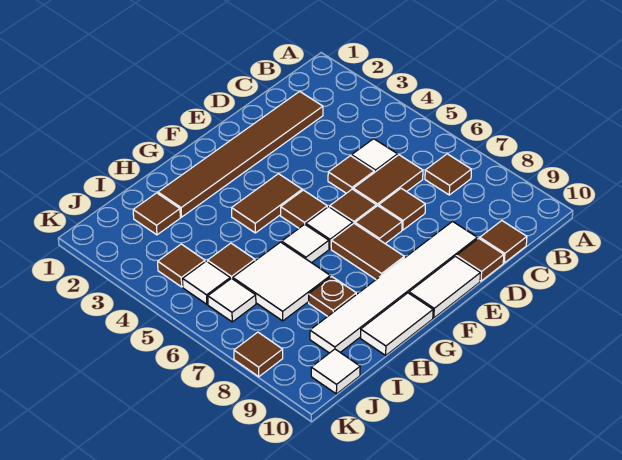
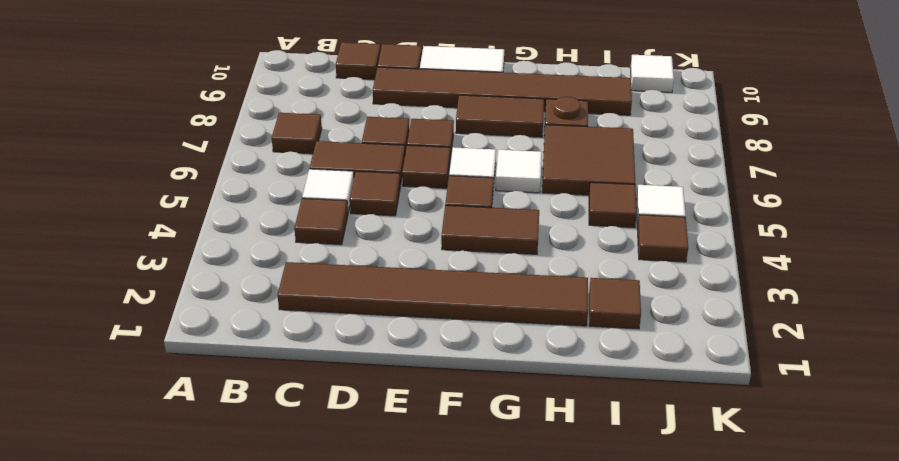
white tile D9:I9 level 1 -> brown tile D9:I9 level 1
brown tile F7:F8 level 1 -> brown tile F8:G8 level 1
white tile G10:H10 level 1 -> none
white tile H6:I7 level 1 -> brown tile H6:I7 level 1
white tile J6 level 1 -> none
brown tile K8 level 1 -> brown tile C4 level 1

